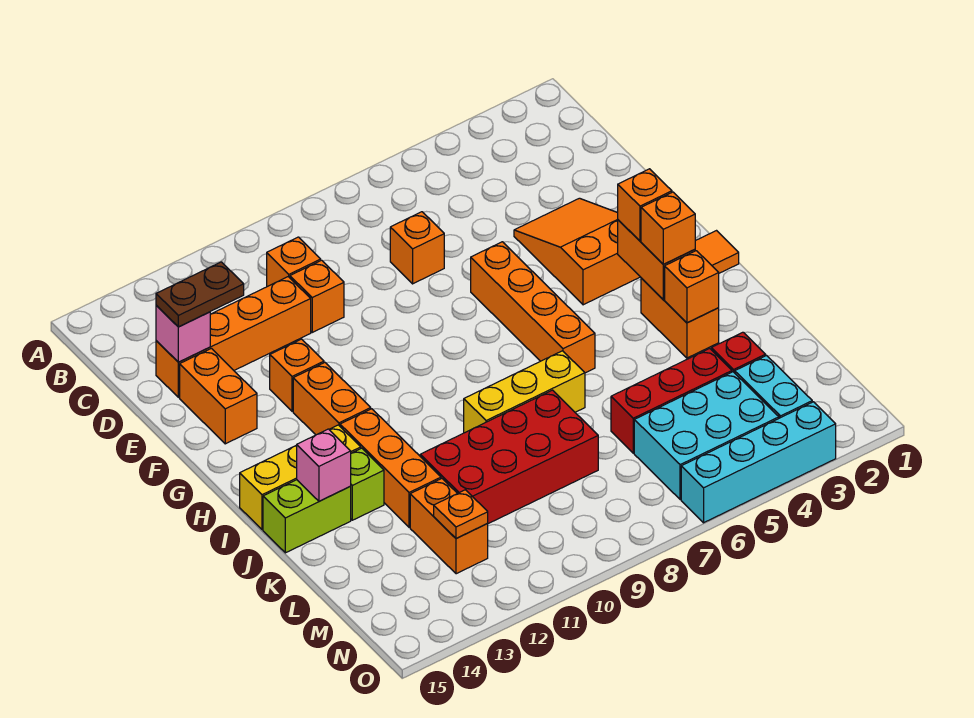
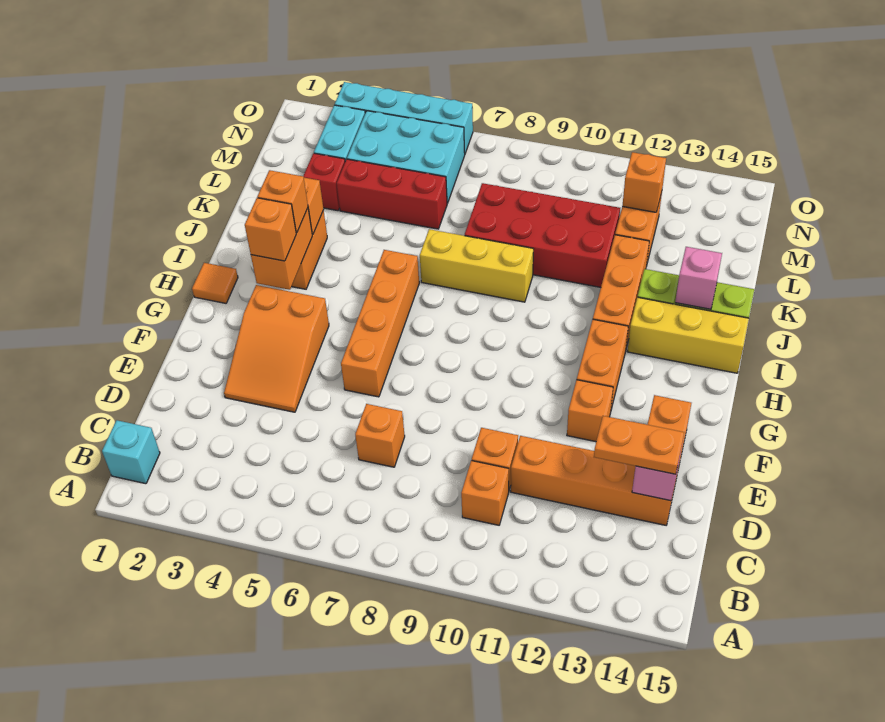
none -> cyan brick B1 level 1
brown plate D13:D14 level 3 -> orange plate D13:D14 level 3
orange plate M12 level 2 -> orange brick M12 level 2

